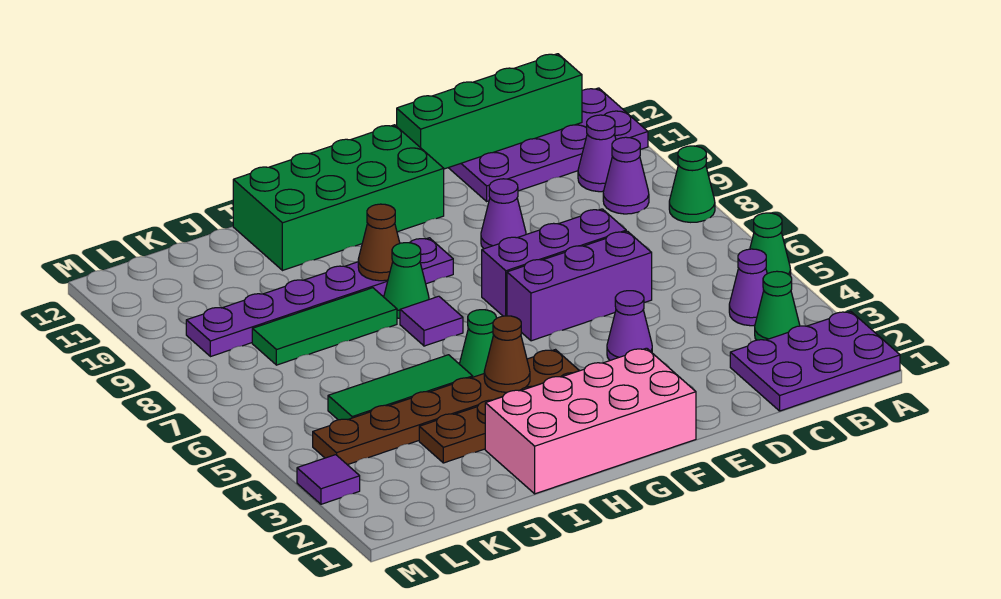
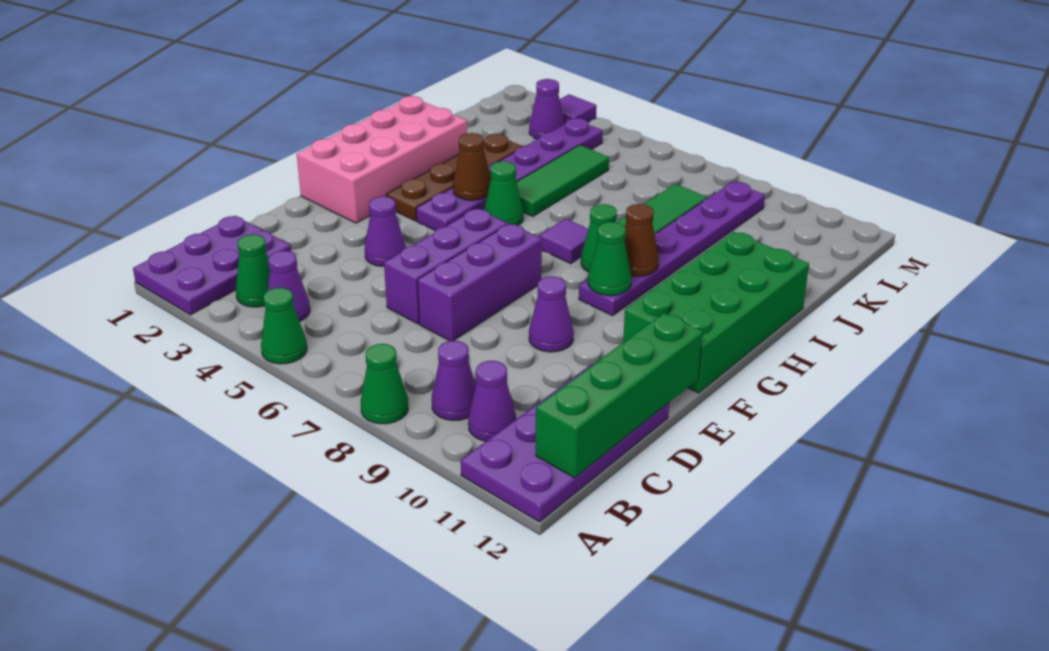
brown plate G4:L4 level 1 -> purple plate G4:L4 level 1
none -> green cone G9 level 2
none -> purple cone L3 level 1

